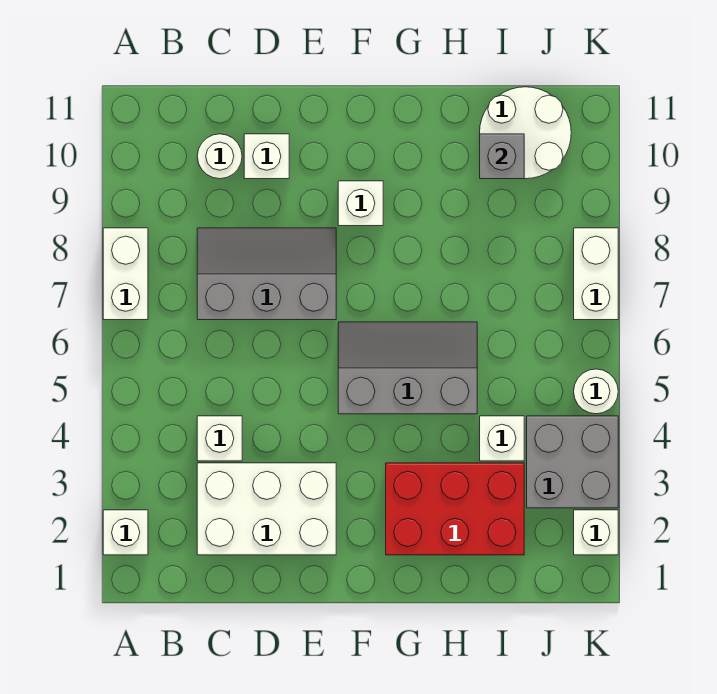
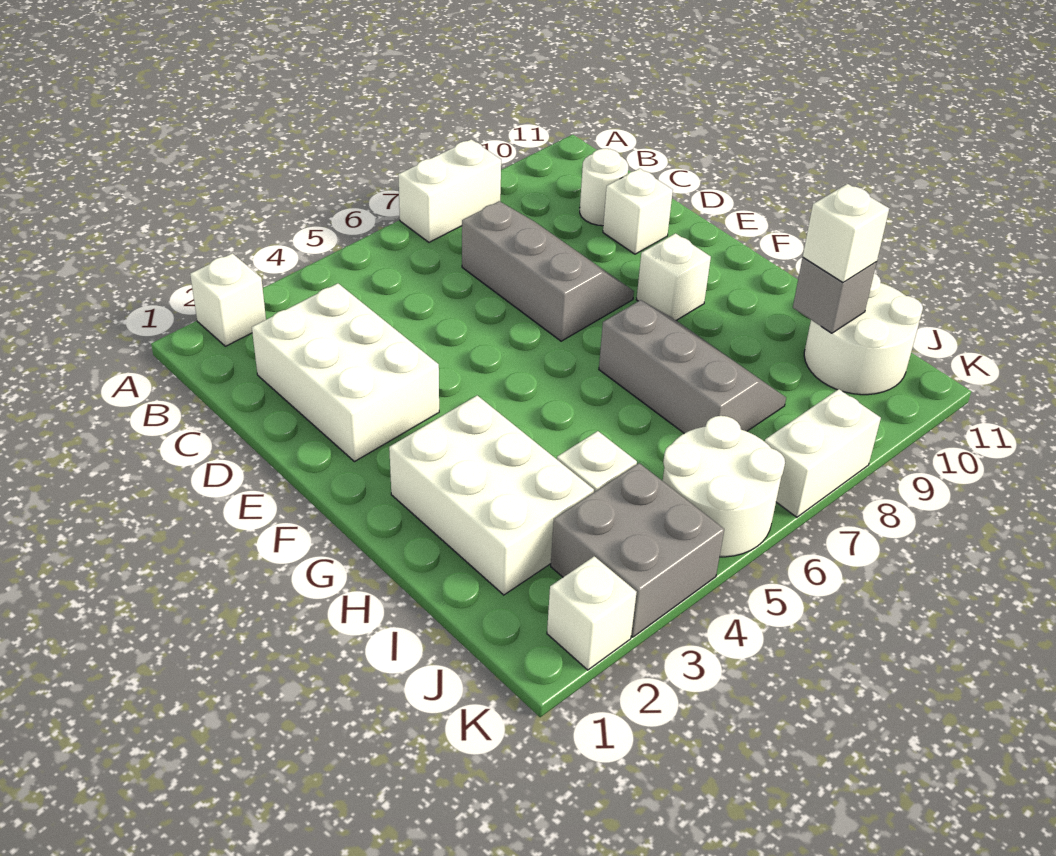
white brick C4 level 1 -> white brick I10 level 3
grey slope F5:H6 level 1 top 5 -> grey slope G7:I8 level 1 top 7
red brick G2:I3 level 1 -> white brick G2:I3 level 1
white round brick K5 level 1 -> white round brick J5:K6 level 1

